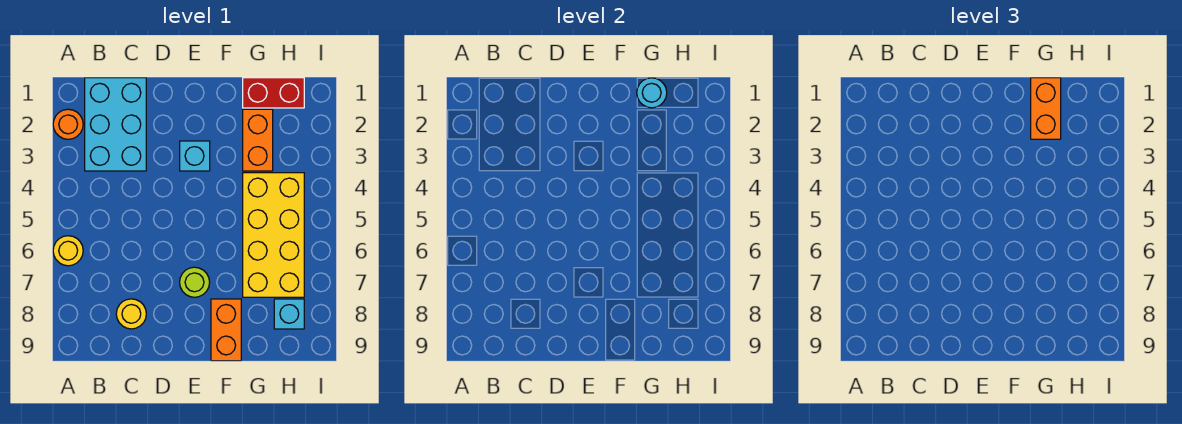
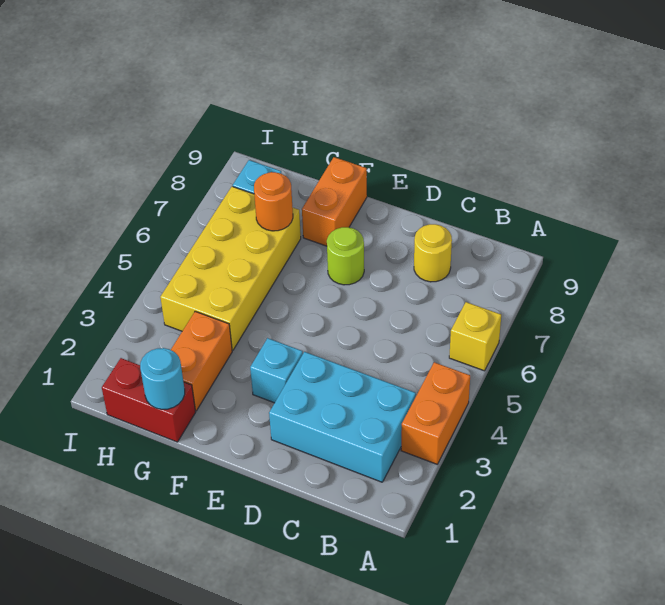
orange round brick A2 level 1 -> orange round brick G7 level 2
yellow round brick A6 level 1 -> yellow brick A6 level 1
cyan brick B1:C3 level 1 -> cyan brick B2:D3 level 1
orange brick G1:G2 level 3 -> orange brick A3:A4 level 1

